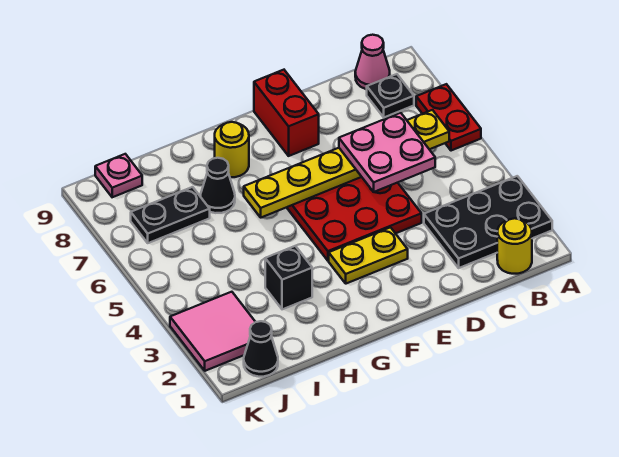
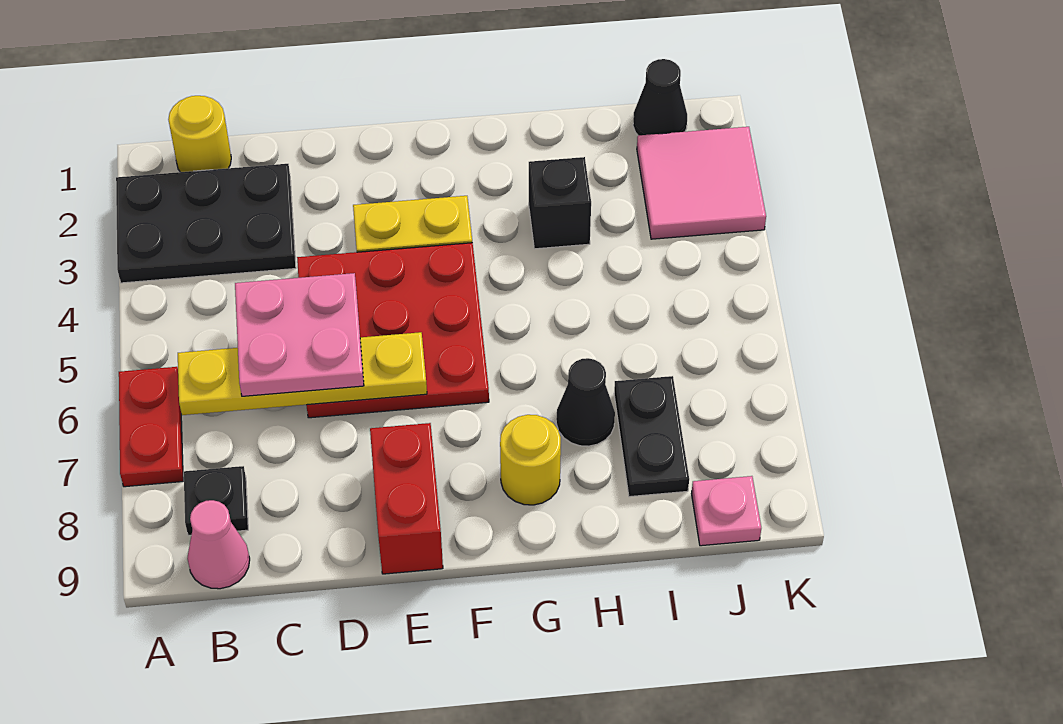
yellow plate B6:G6 level 2 -> yellow plate B6:E6 level 2
black plate I7:J7 level 1 -> black plate I7:I8 level 1

